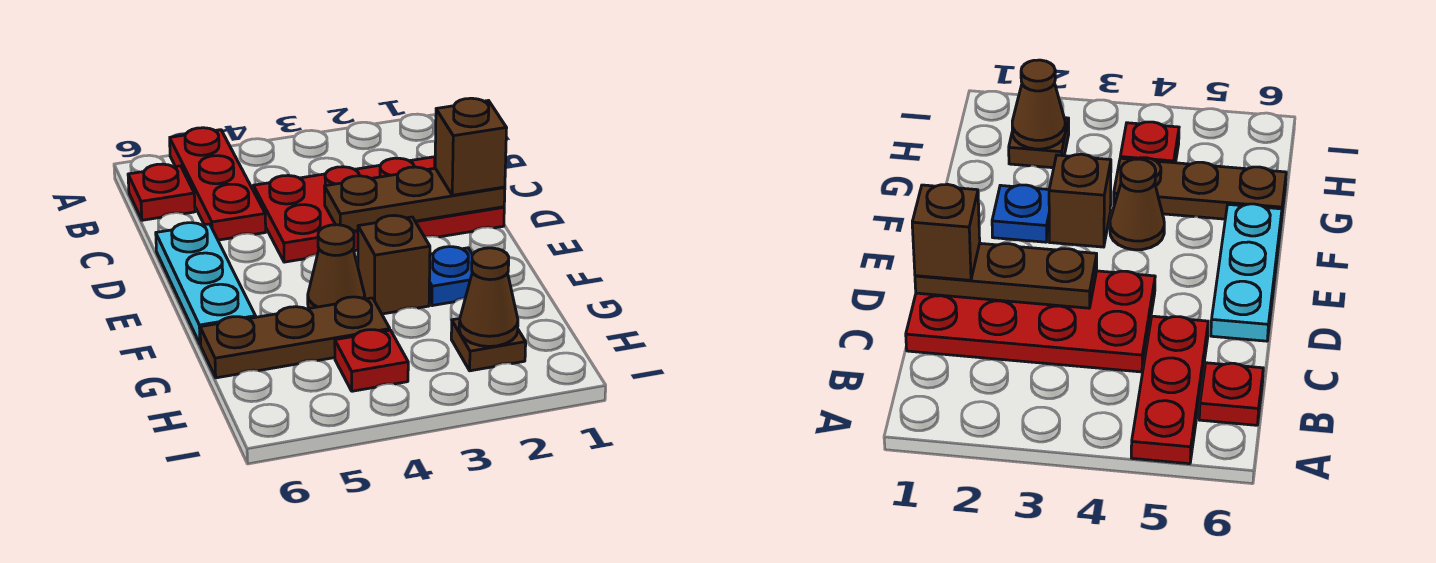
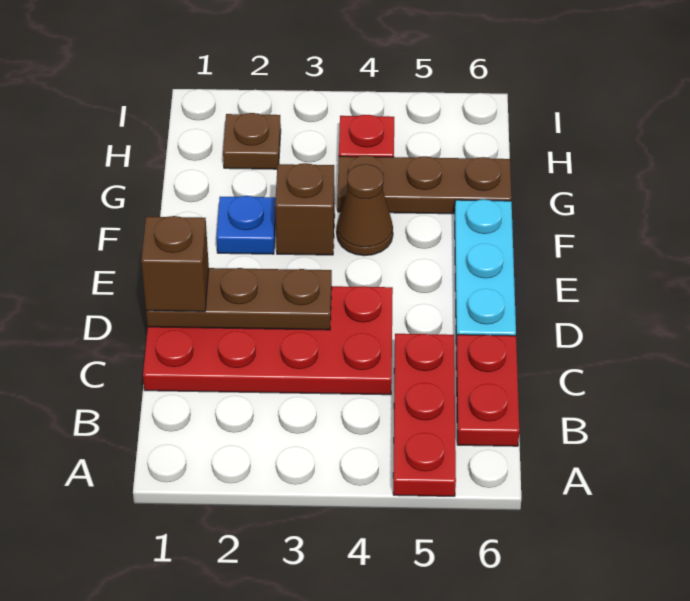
red plate B6 level 1 -> red plate B6:C6 level 1
brown cone H2 level 2 -> none

